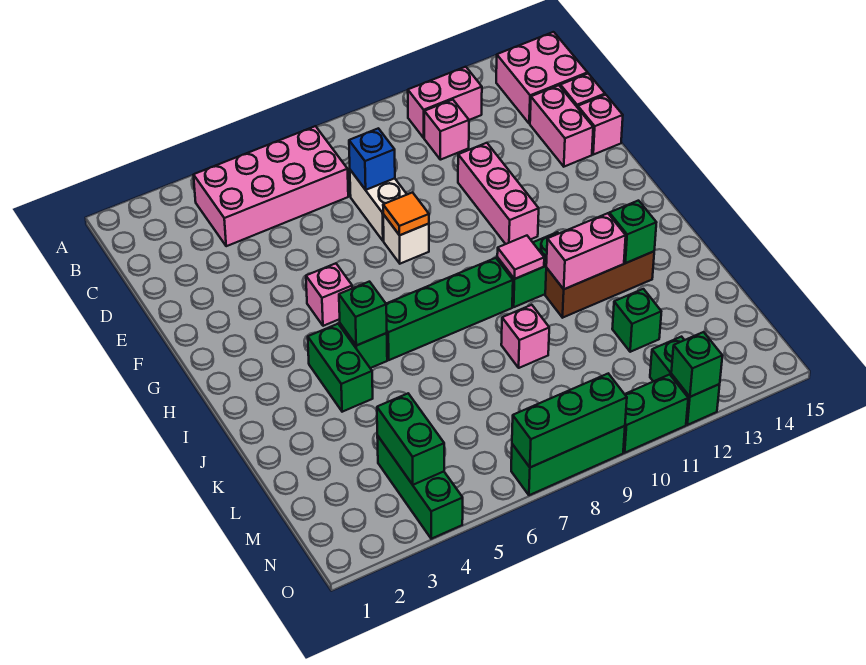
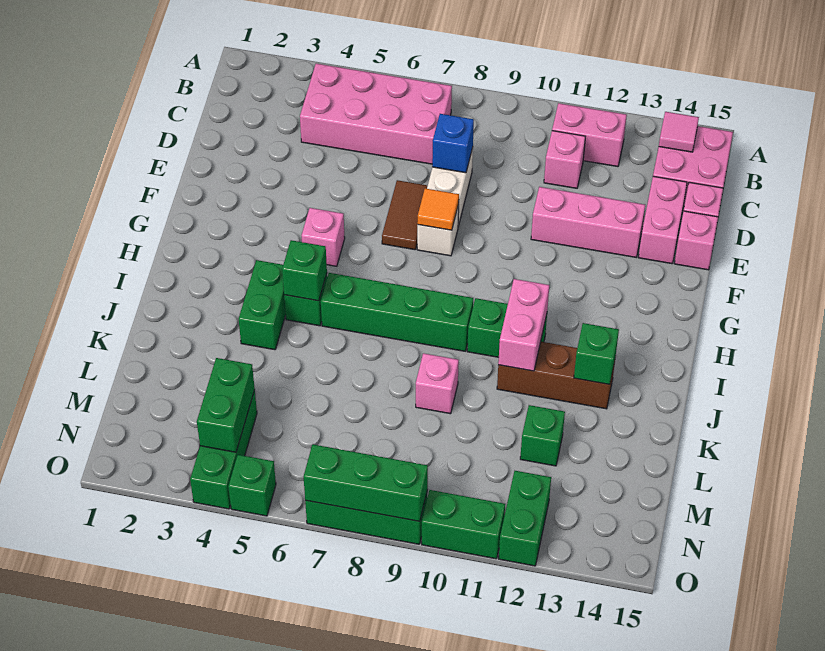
none -> brown tile E7:F7 level 1
pink brick E11:G11 level 1 -> pink brick E11:E13 level 1
pink tile I10 level 2 -> pink tile B14 level 2
pink brick J11:J12 level 2 -> pink brick I11:J11 level 2
green brick O12 level 2 -> green brick O5 level 1

